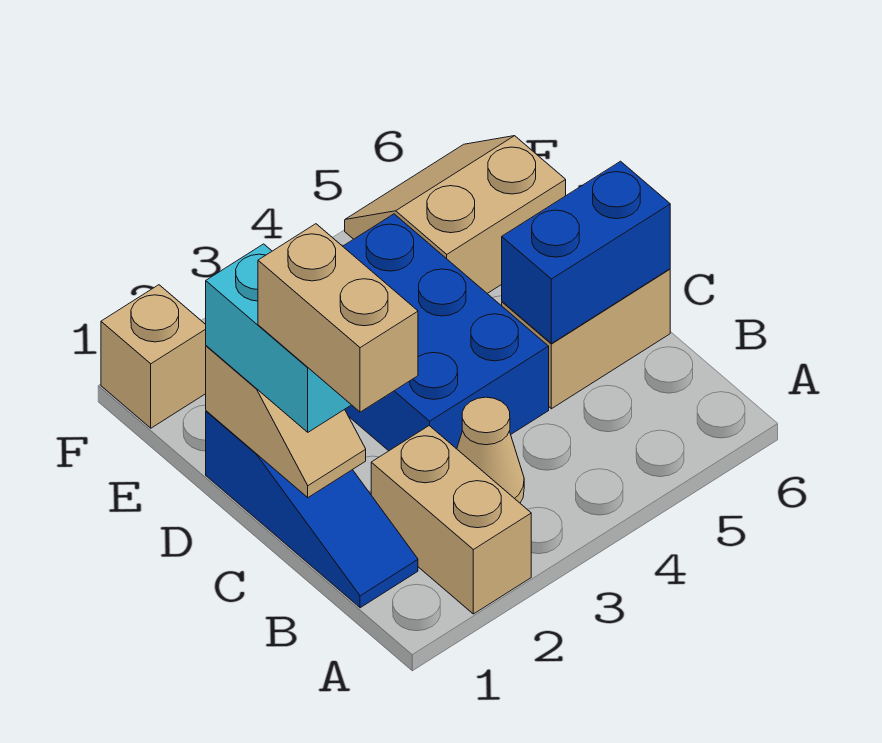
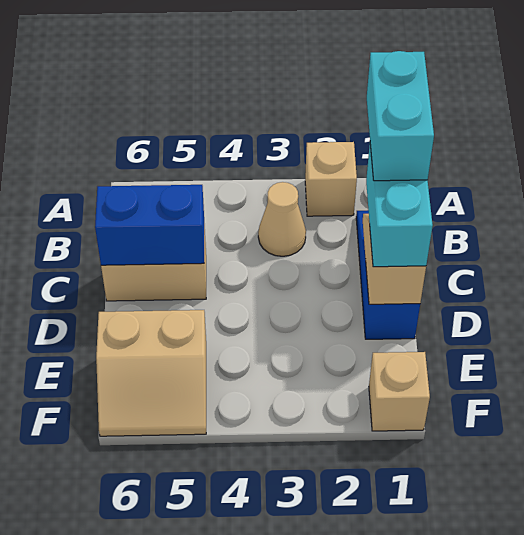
tan brick A2:B2 level 1 -> tan brick A2 level 1
tan brick B1:C1 level 4 -> cyan brick B1:C1 level 4
blue brick C3:E4 level 1 -> none

